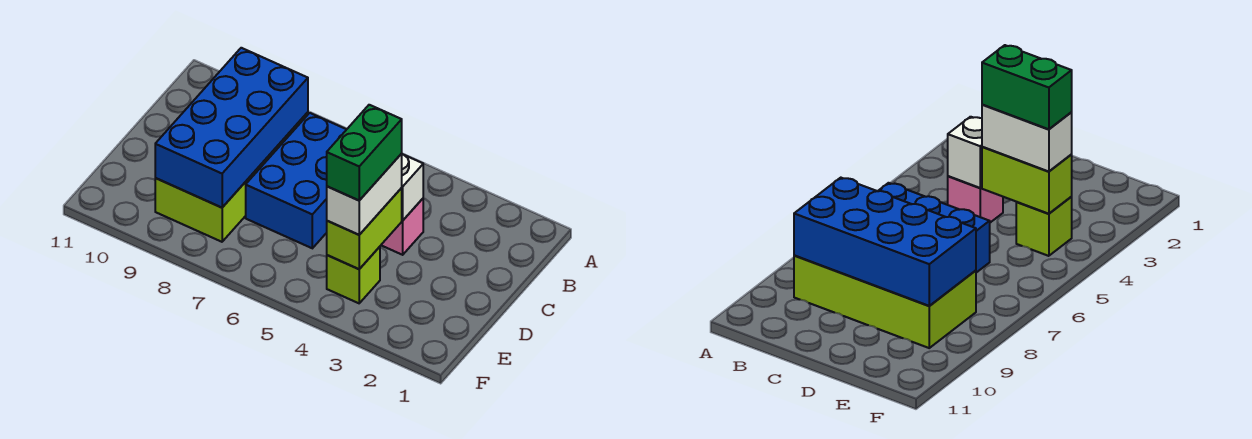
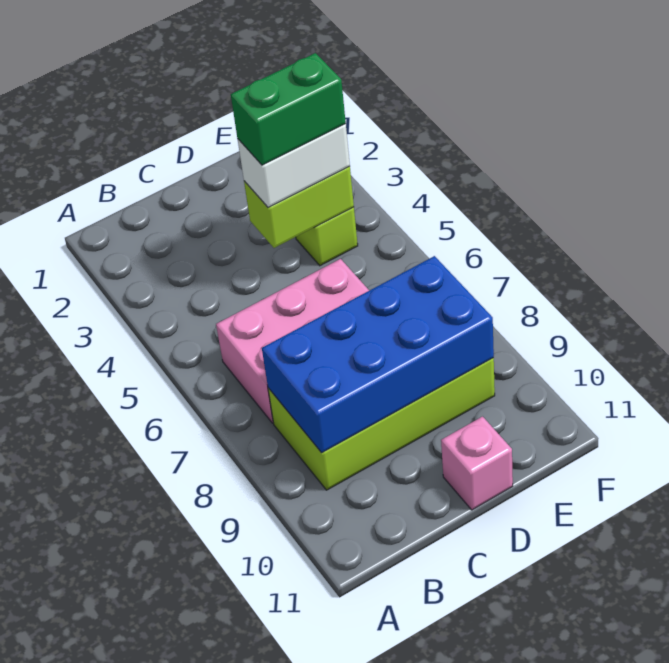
blue brick B6:D7 level 1 -> pink brick B6:D7 level 1
pink brick C4 level 1 -> pink brick D11 level 1
white brick C4 level 2 -> none

